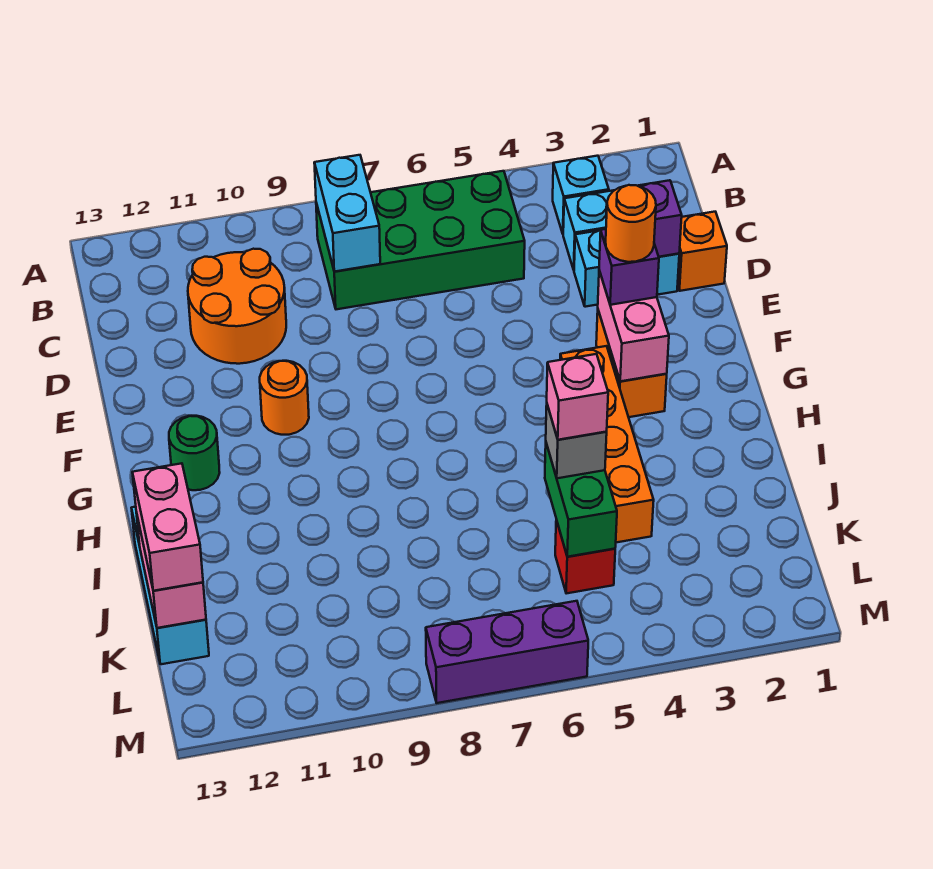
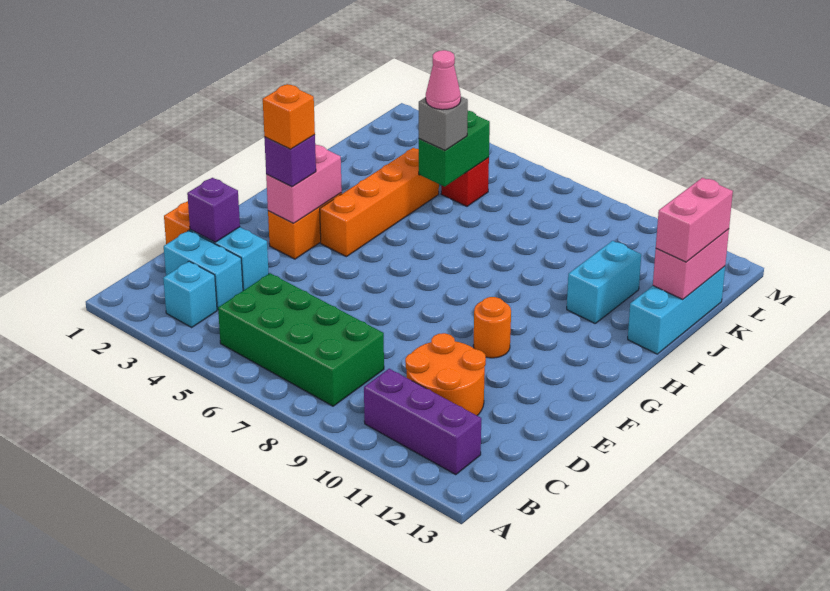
cyan brick B8:C8 level 2 -> cyan brick I11:J11 level 1
orange round brick F3 level 4 -> orange brick F3 level 4
green round brick G12 level 1 -> none
pink brick J5 level 4 -> pink cone J5 level 4
purple brick M6:M8 level 1 -> purple brick B10:B12 level 1

